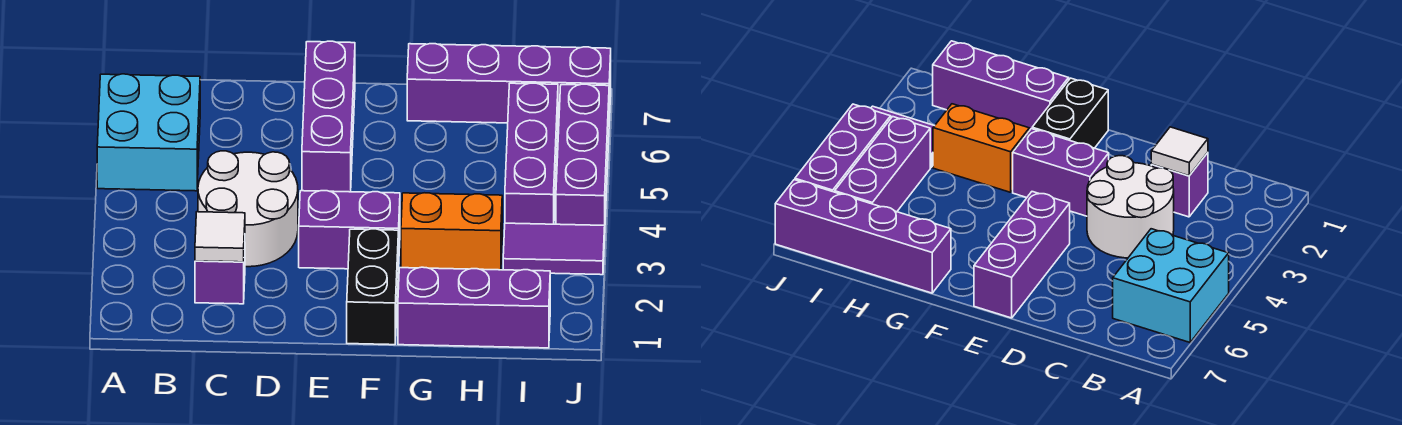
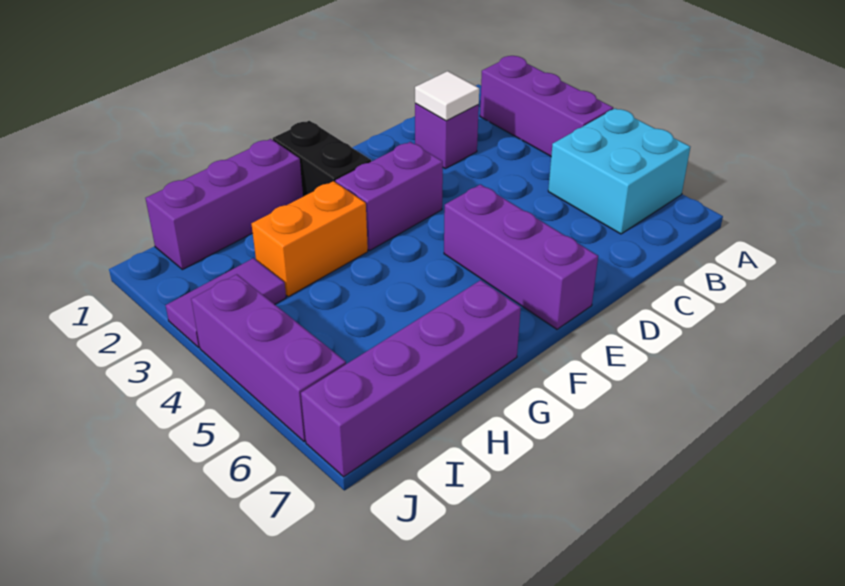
white round brick C3:D4 level 1 -> none
purple brick I4:I6 level 1 -> purple brick A2:A4 level 1

